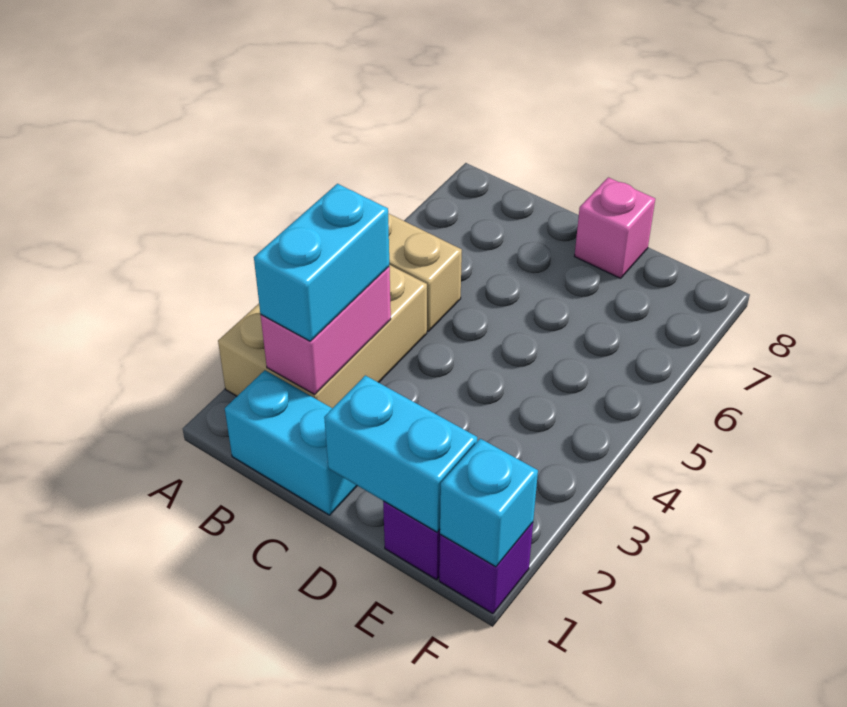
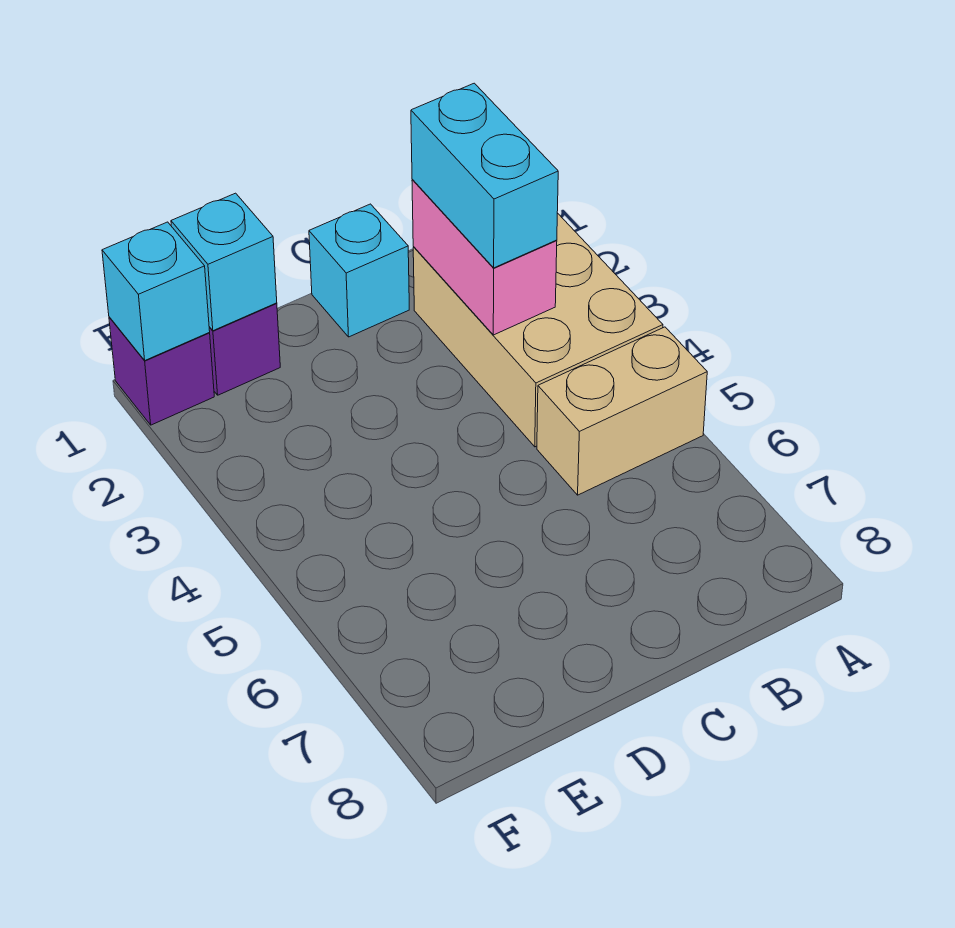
cyan brick B1:C1 level 1 -> cyan brick C1 level 1
cyan brick D1:E1 level 2 -> cyan brick E1 level 2
pink brick D8 level 1 -> none

